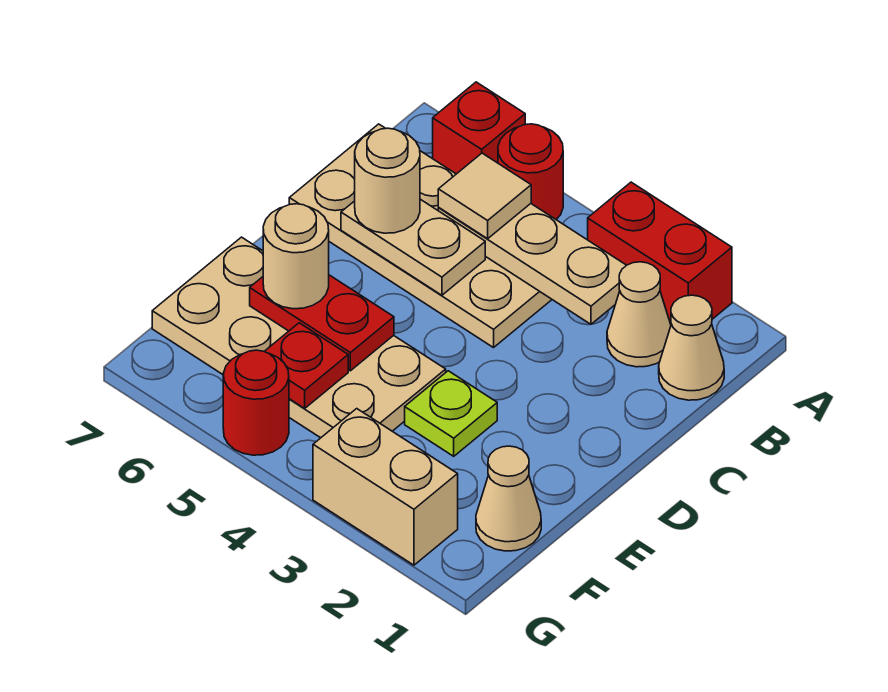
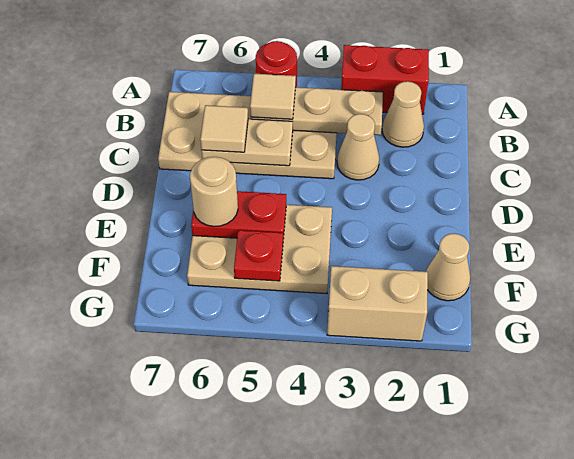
red brick A6 level 1 -> none
tan cone B1 level 1 -> tan cone C3 level 1
tan round brick C6 level 3 -> tan tile C6 level 3
lime plate E3 level 1 -> none
tan plate E4:F7 level 1 -> tan plate E4:F6 level 1
red round brick G5 level 1 -> none

